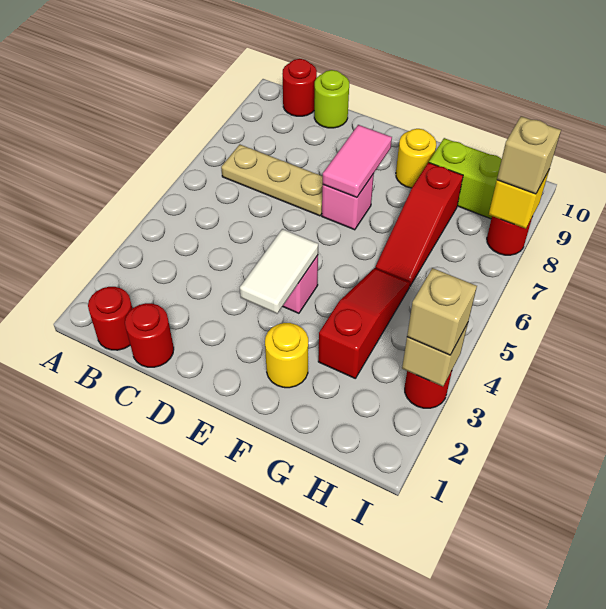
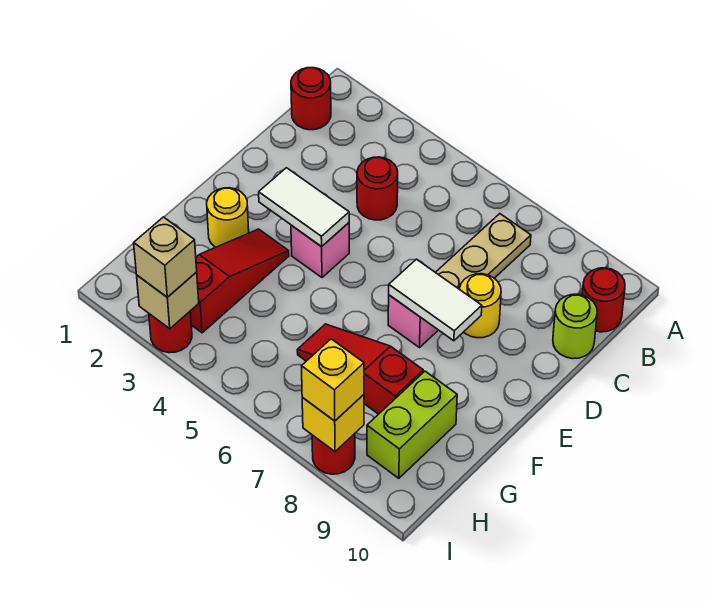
red round brick C1 level 1 -> red round brick C4 level 1
pink tile E7:E8 level 2 -> white tile E7:E8 level 2
yellow round brick F9 level 1 -> yellow round brick D8 level 1
red slope G3:G5 level 1 top 3 -> red slope F3:H3 level 1 top H
tan brick I8 level 3 -> yellow brick I8 level 3

